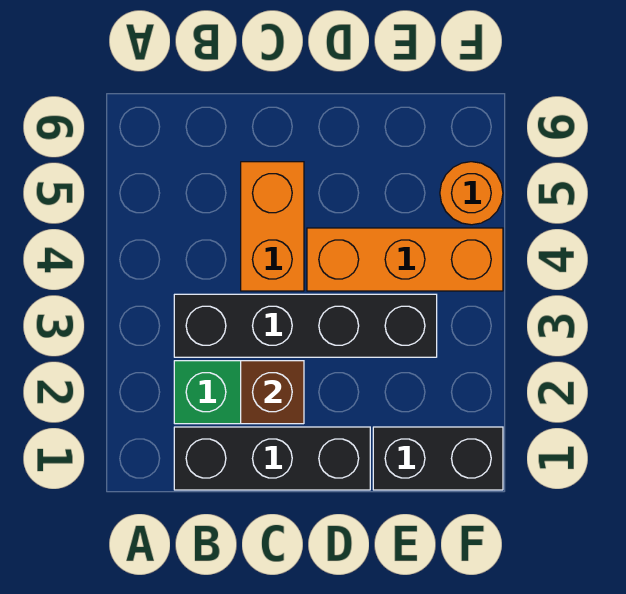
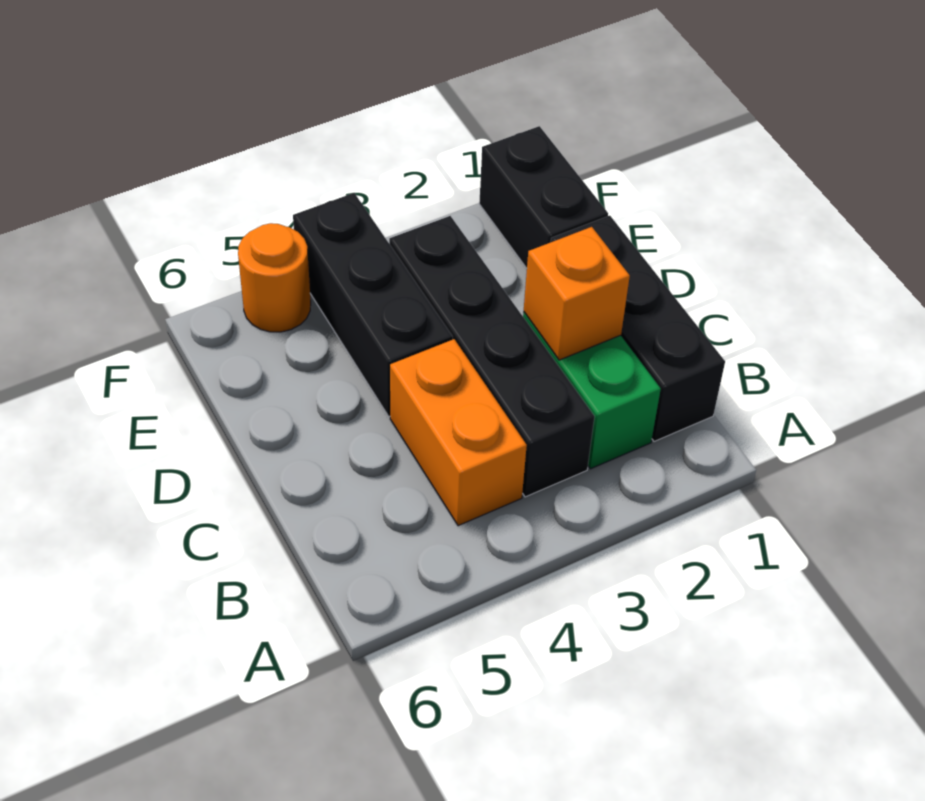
brown brick C2 level 2 -> orange brick C2 level 2
orange brick C4:C5 level 1 -> orange brick B4:C4 level 1
orange brick D4:F4 level 1 -> black brick D4:F4 level 1

